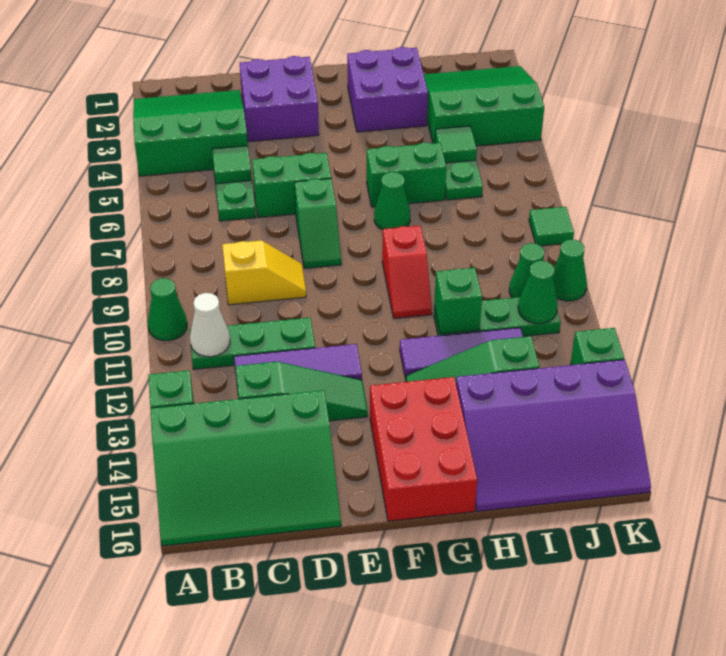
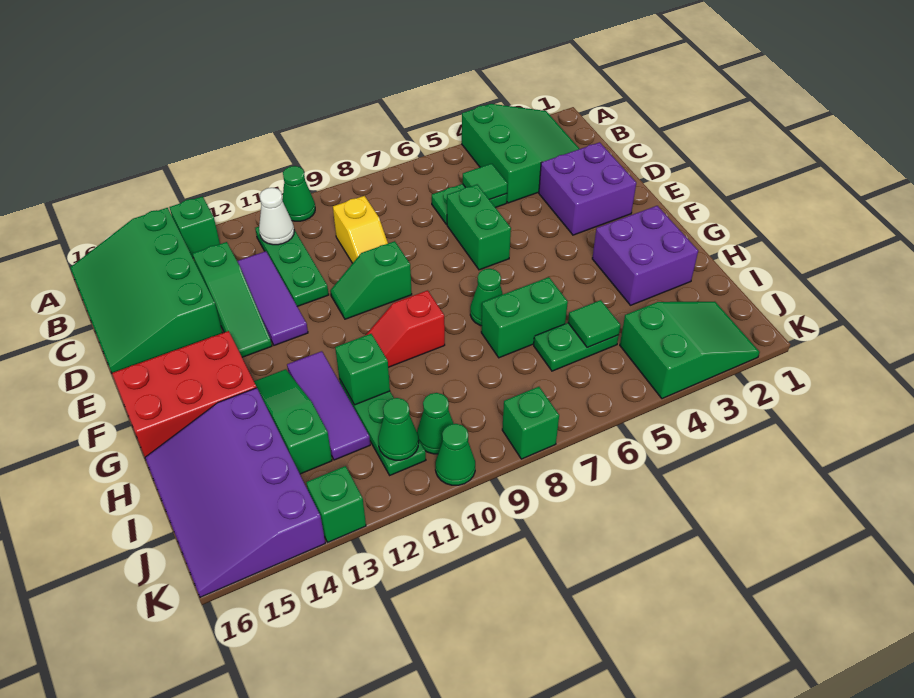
green slope E7:E8 level 1 top 7 -> green slope E9:E10 level 1 top 9
green brick G6:H6 level 1 -> green brick H6:H7 level 1
green slope I2:K4 level 1 top 4 -> green slope J2:K4 level 1 top 4
green tile K8 level 1 -> green brick K8 level 1

